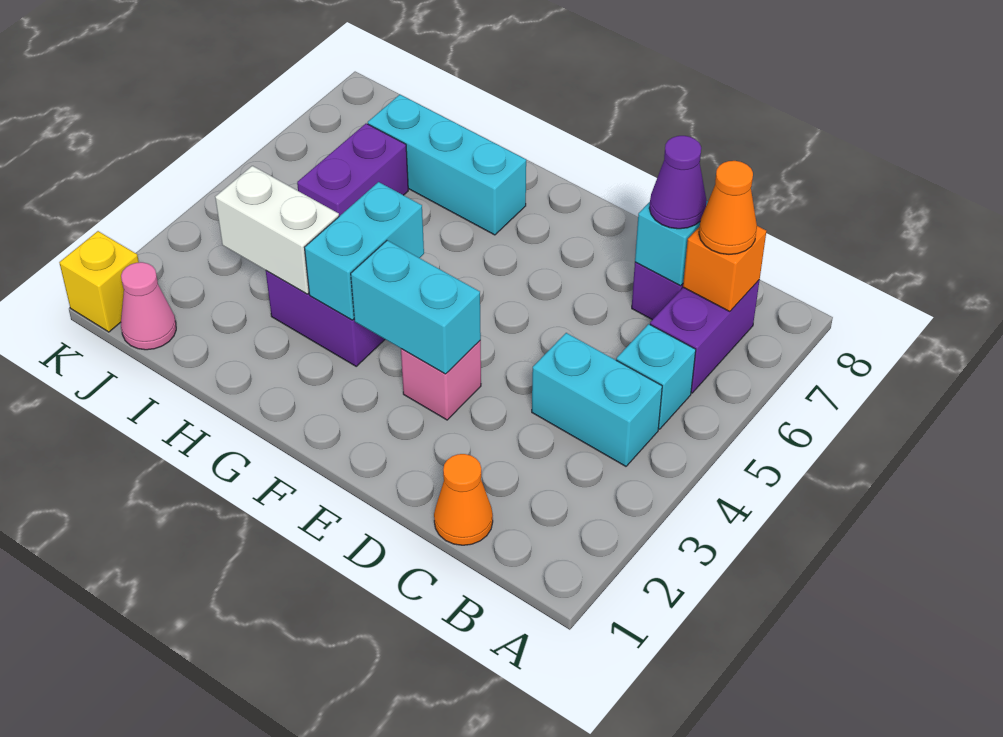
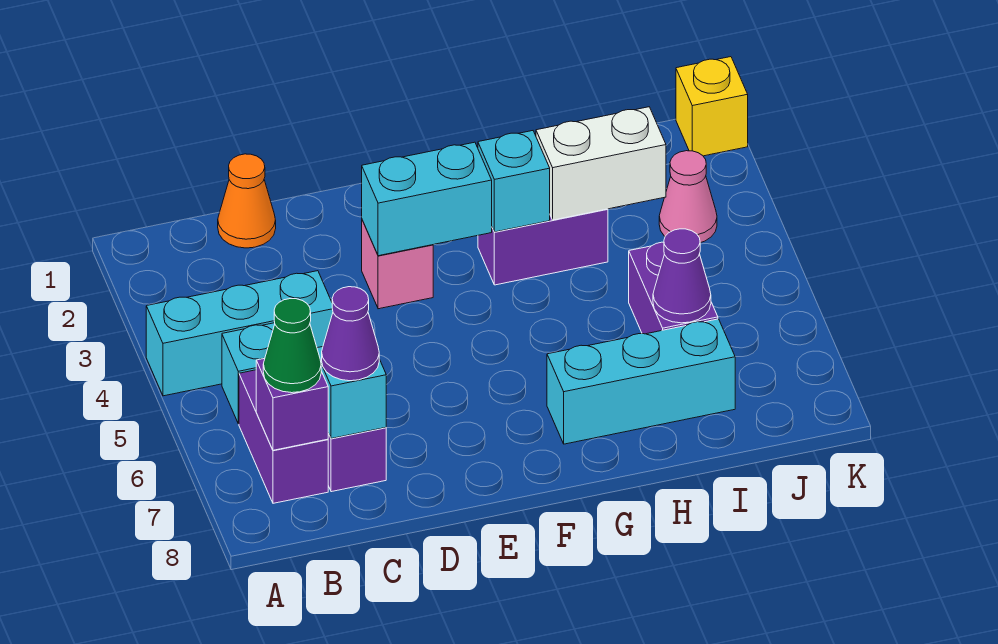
cyan brick B4:C4 level 1 -> cyan brick A4:C4 level 1
orange brick B7 level 2 -> purple brick B7 level 2
orange cone B7 level 3 -> green cone B7 level 3
cyan brick G3:G4 level 2 -> cyan brick G3 level 2
none -> purple cone I6 level 2
pink cone J1 level 1 -> pink cone J3 level 1

